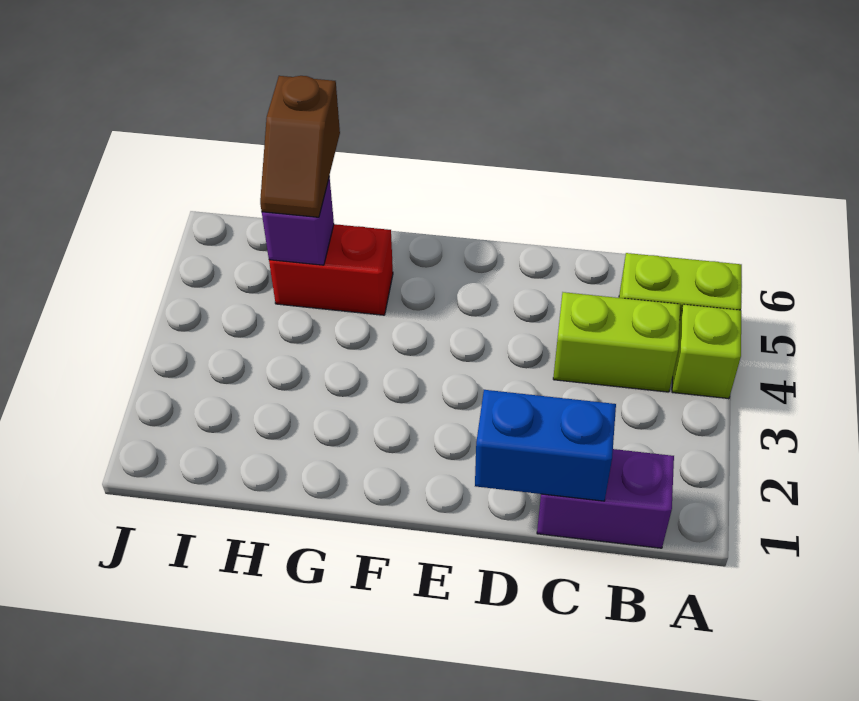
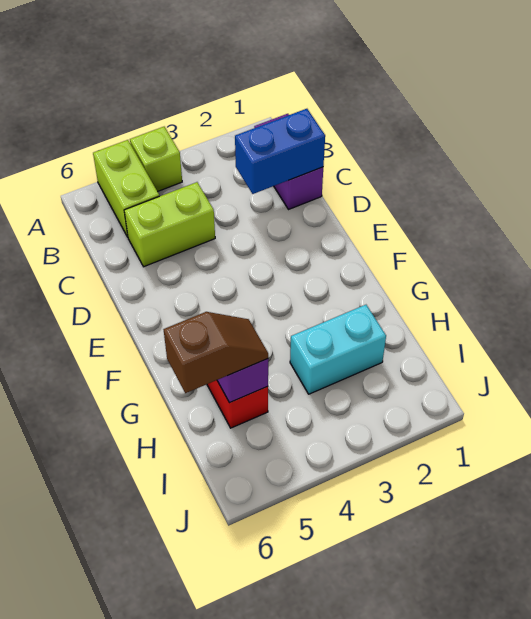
lime brick B4:C4 level 1 -> lime brick C4:C5 level 1
blue brick C1:D1 level 2 -> blue brick C1:C2 level 2
none -> cyan brick H2:H3 level 1

